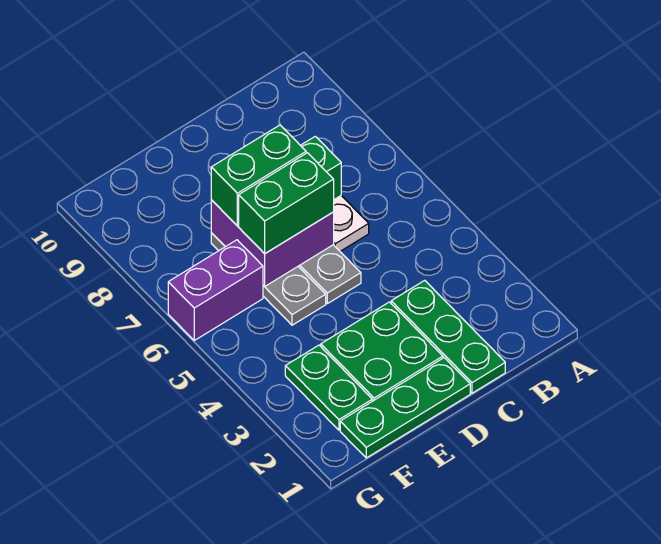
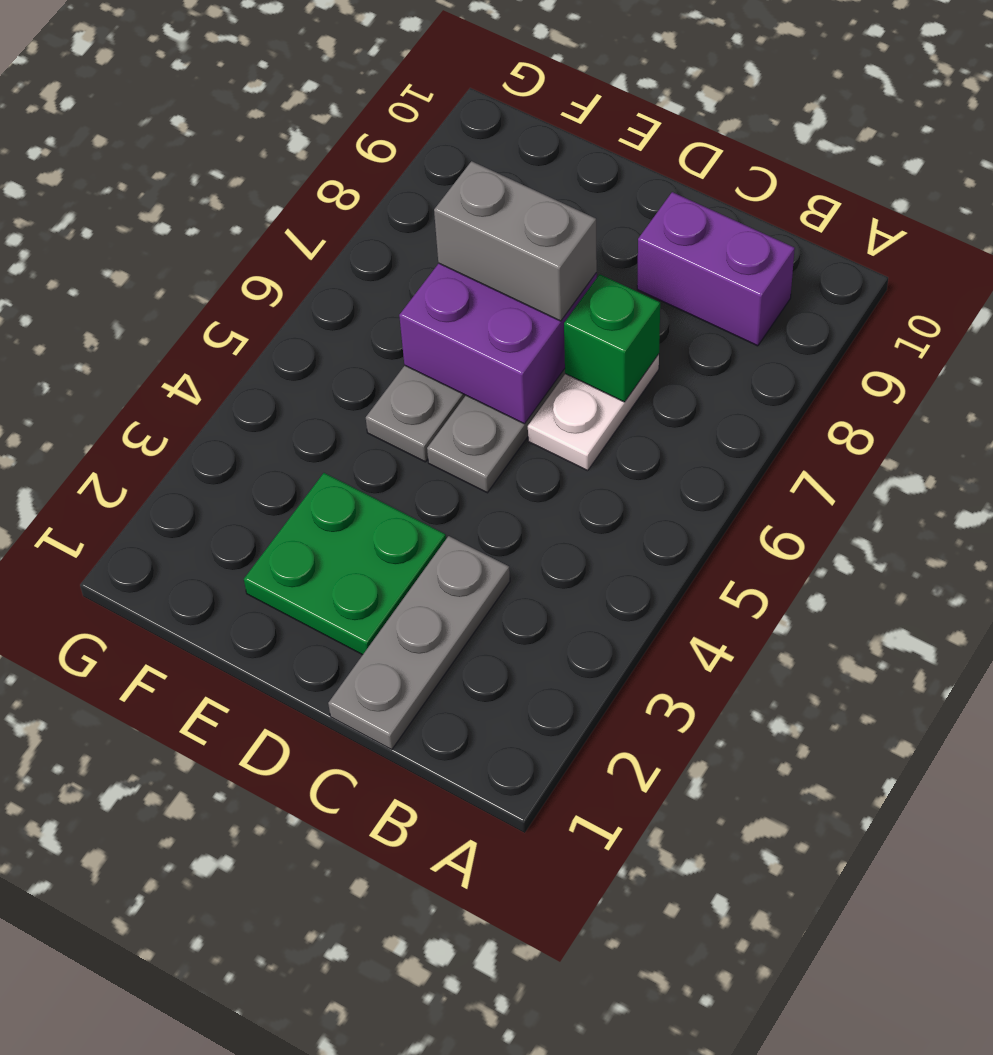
green plate C1:C3 level 1 -> grey plate C1:C3 level 1
green plate D1:F1 level 1 -> none
green brick D6:E6 level 3 -> none
green brick D7:E7 level 3 -> grey brick D7:E7 level 3
green plate F2:F3 level 1 -> none
purple brick F6:G6 level 1 -> purple brick B9:C9 level 1

